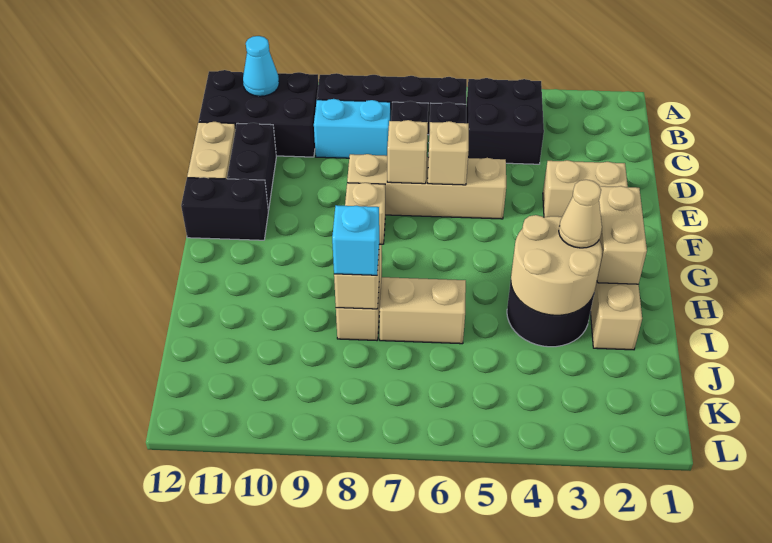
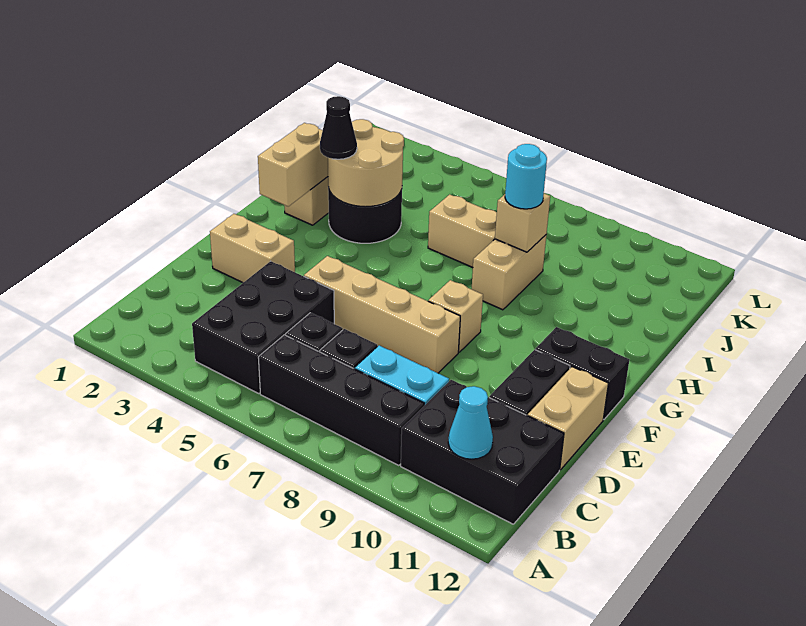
black brick B4:C5 level 1 -> black brick B4:D5 level 1
tan brick E6 level 2 -> none
tan brick E7 level 2 -> none
tan cone H3 level 3 -> black cone H3 level 3
cyan brick I8 level 3 -> cyan round brick I8 level 3

